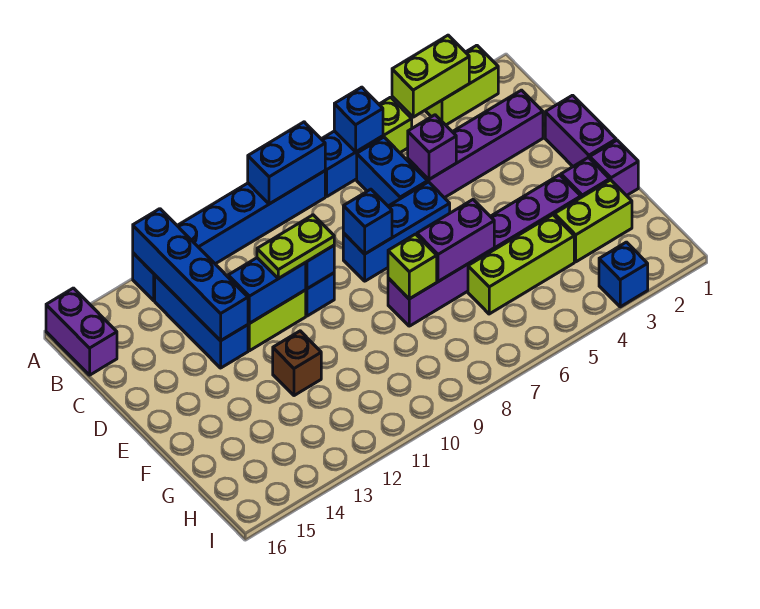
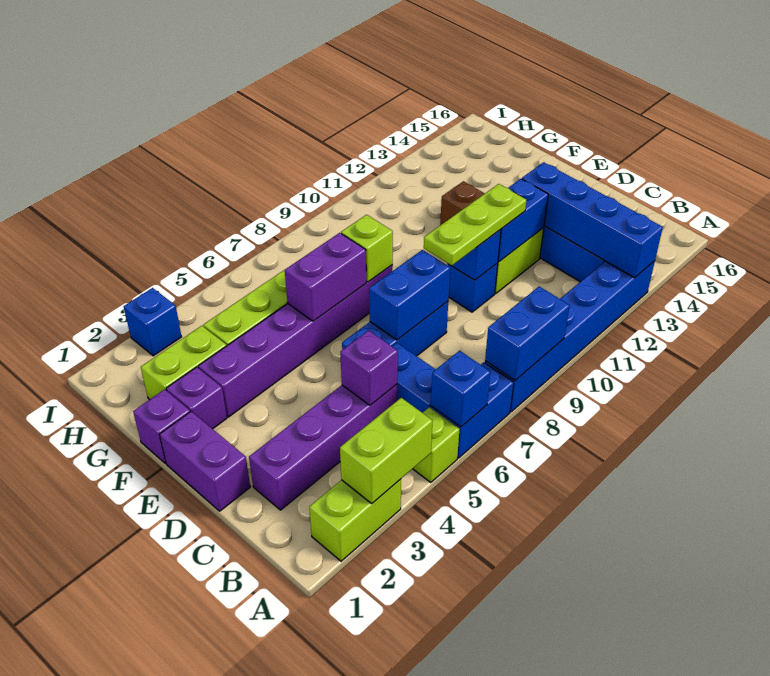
purple brick A16:B16 level 1 -> none
blue brick D8 level 2 -> blue brick D7:D8 level 2
lime plate D10:D11 level 3 -> lime plate D9:D11 level 3

